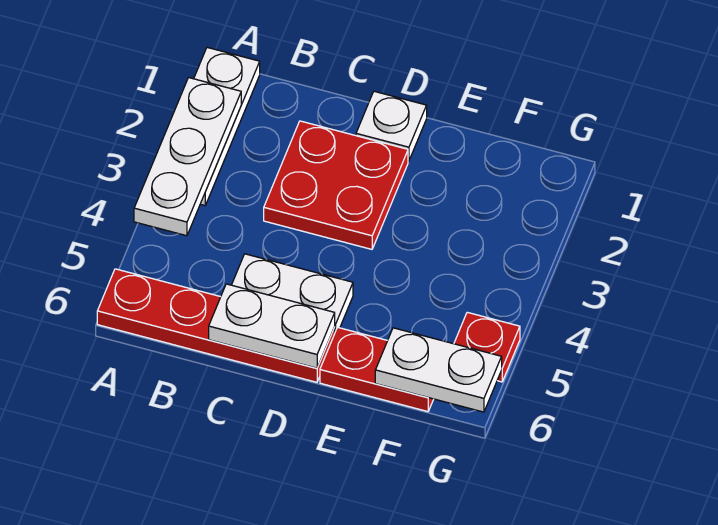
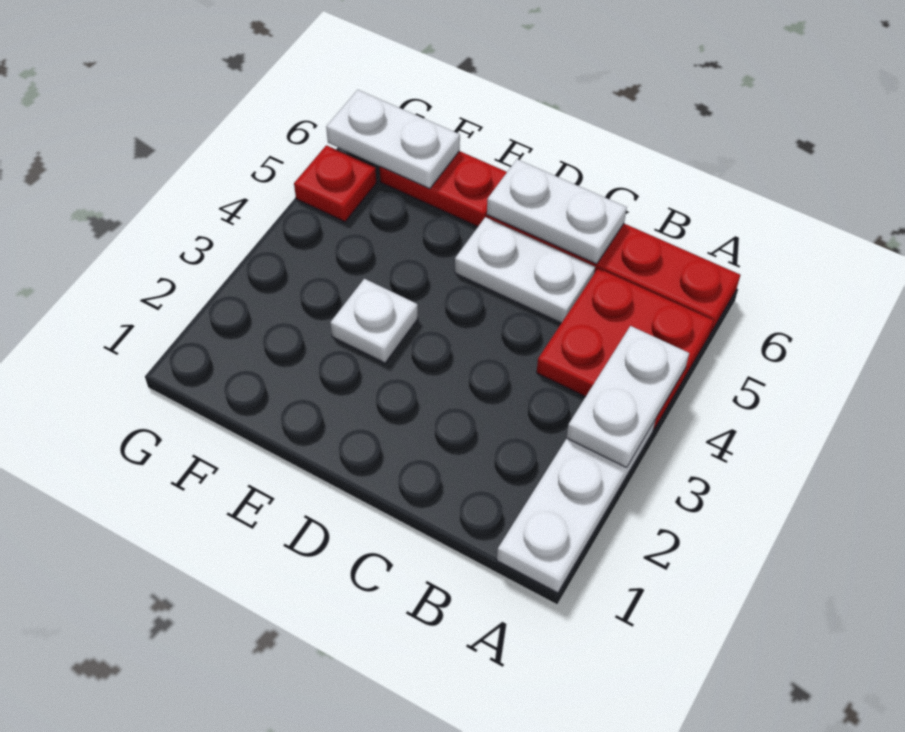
white plate A2:A4 level 2 -> white plate A3:A4 level 2
red plate C2:D3 level 1 -> red plate A4:B5 level 1
white plate D1 level 1 -> white plate E3 level 1

